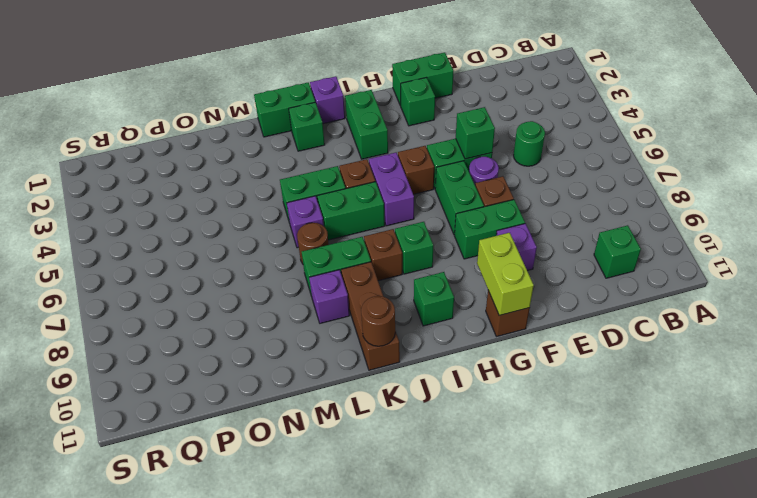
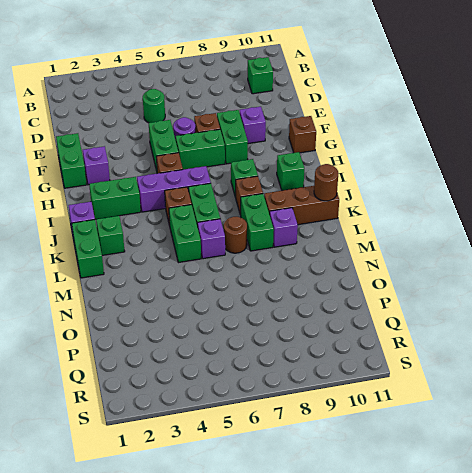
green brick F5 level 2 -> none
green brick G2 level 1 -> purple brick G2 level 1
lime brick G10:G11 level 2 -> none
purple brick I5:I6 level 1 -> purple brick I4:I6 level 1

